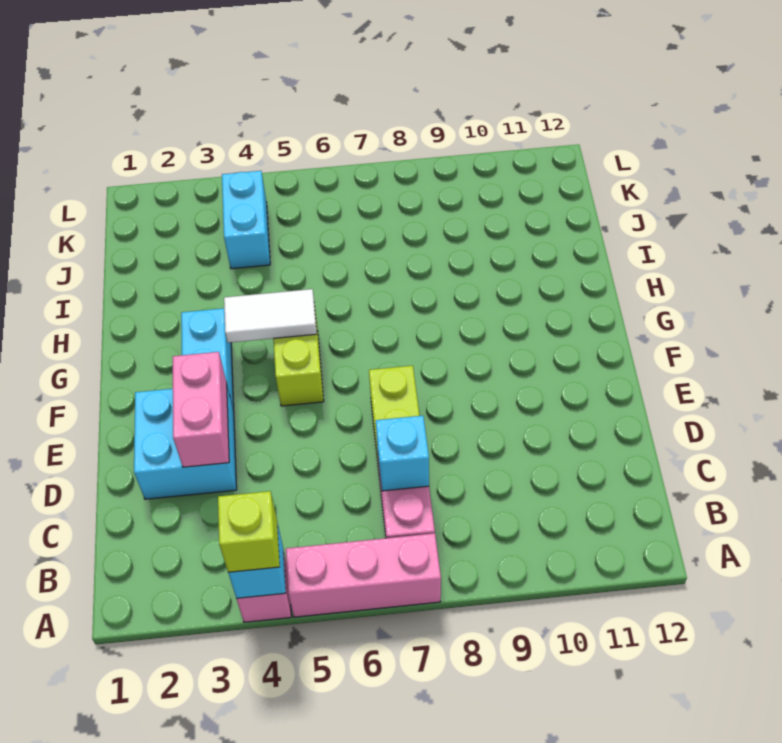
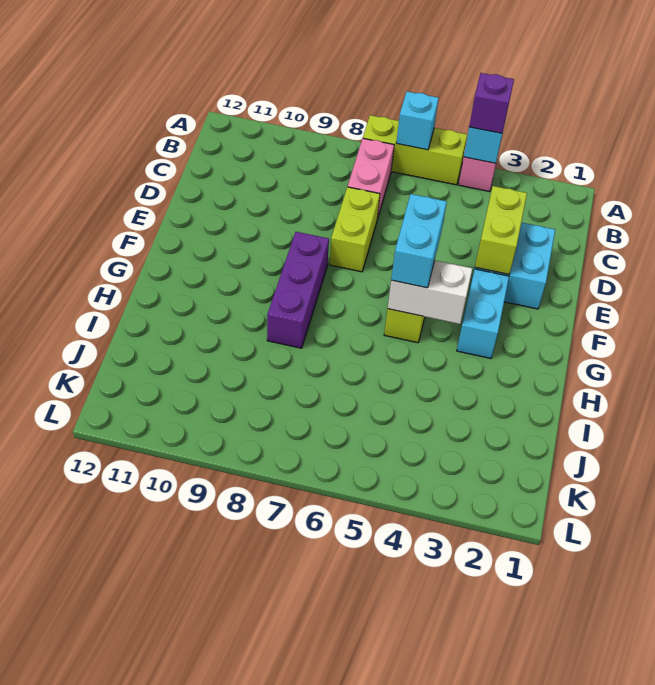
lime brick A4 level 3 -> purple brick A4 level 3
pink brick A5:A7 level 1 -> lime brick A5:A7 level 1
cyan brick C7 level 2 -> cyan brick A6 level 2
pink brick D3:E3 level 2 -> lime brick D3:E3 level 2
none -> purple brick F8:H8 level 1
white tile G4:G5 level 2 -> white brick G4:G5 level 2
cyan brick J4:K4 level 1 -> cyan brick F5:G5 level 3

